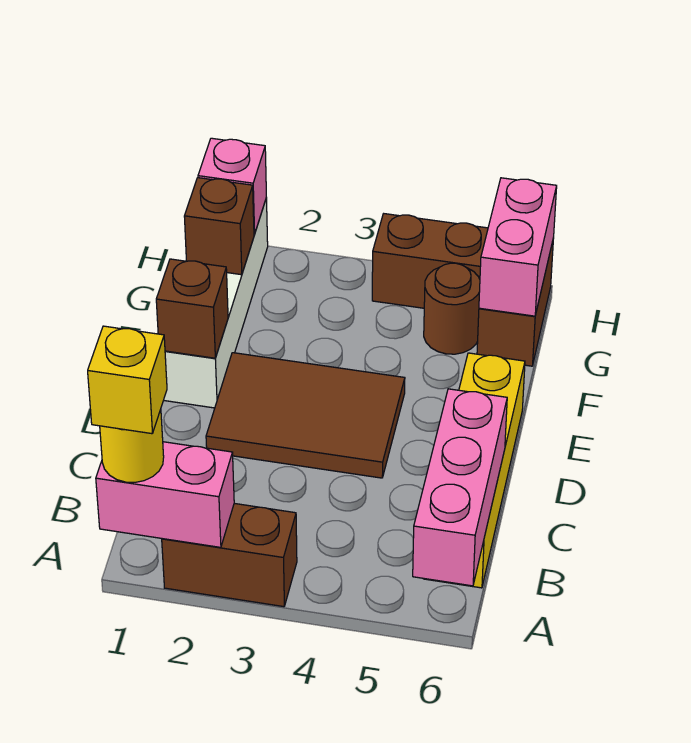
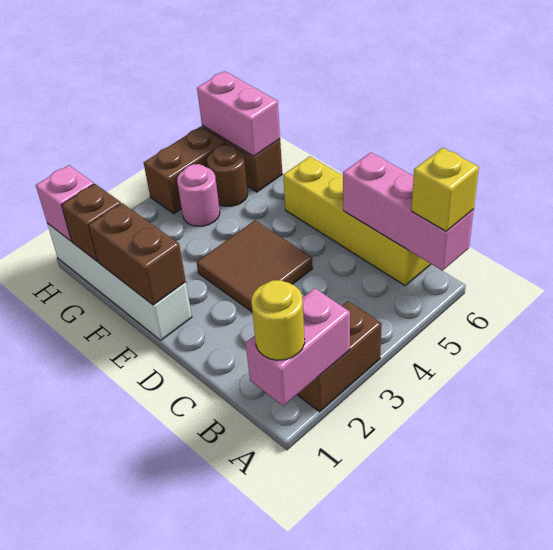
yellow brick A1 level 4 -> yellow brick A6 level 3
brown tile D2:E4 level 1 -> brown tile D3:E4 level 1
brown brick E1 level 2 -> brown brick E1:F1 level 2
none -> pink round brick G4 level 1

